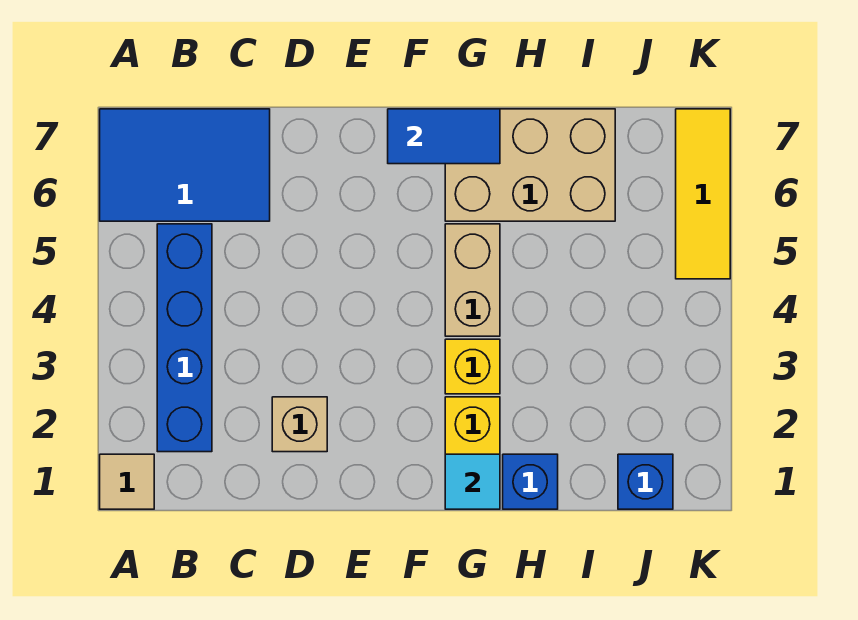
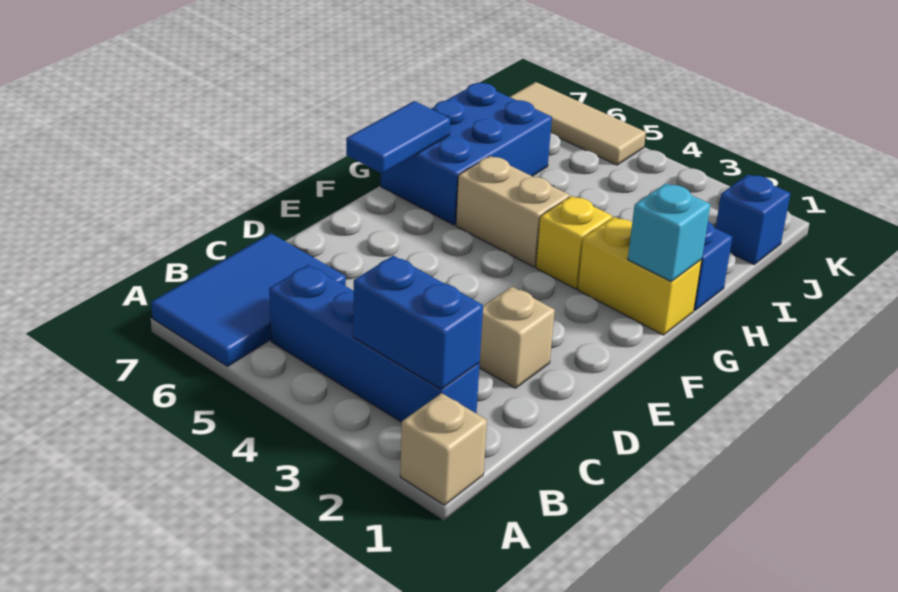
tan tile A1 level 1 -> tan brick A1 level 1
none -> blue brick B2:B3 level 2
cyan tile G1 level 2 -> cyan brick G1 level 2
tan brick G6:I7 level 1 -> blue brick G6:I7 level 1
yellow tile K5:K7 level 1 -> tan tile K5:K7 level 1

